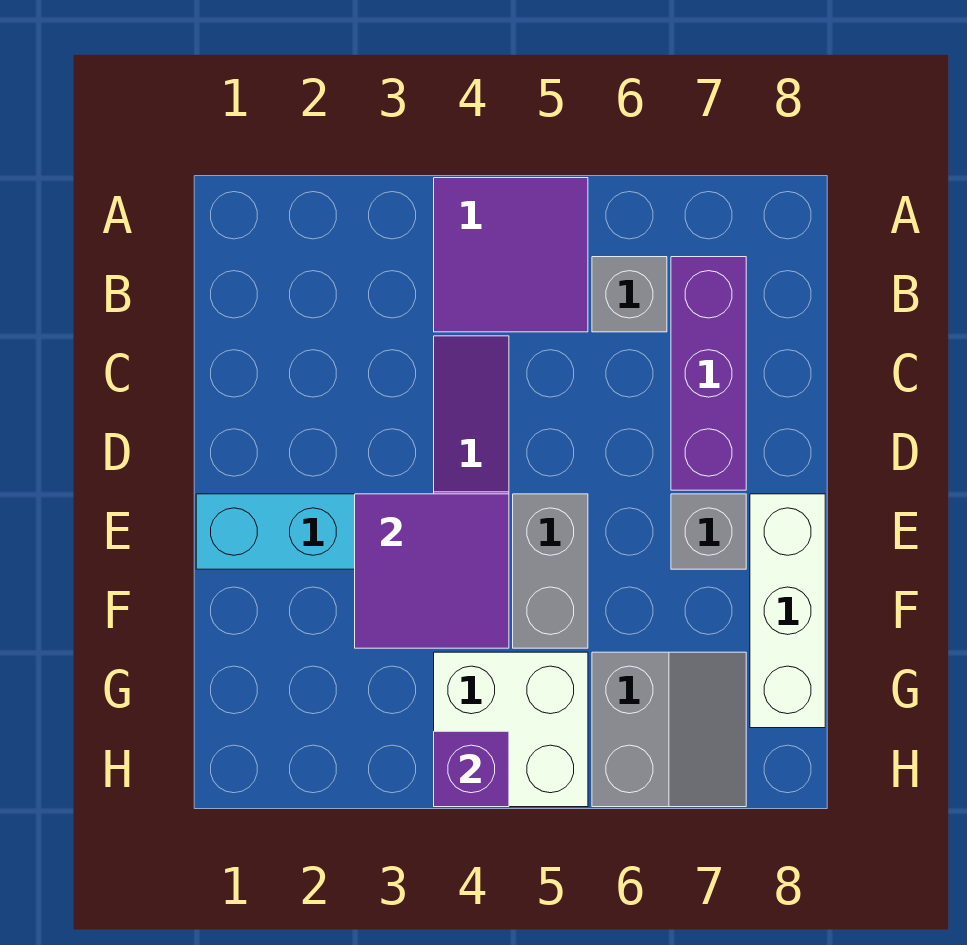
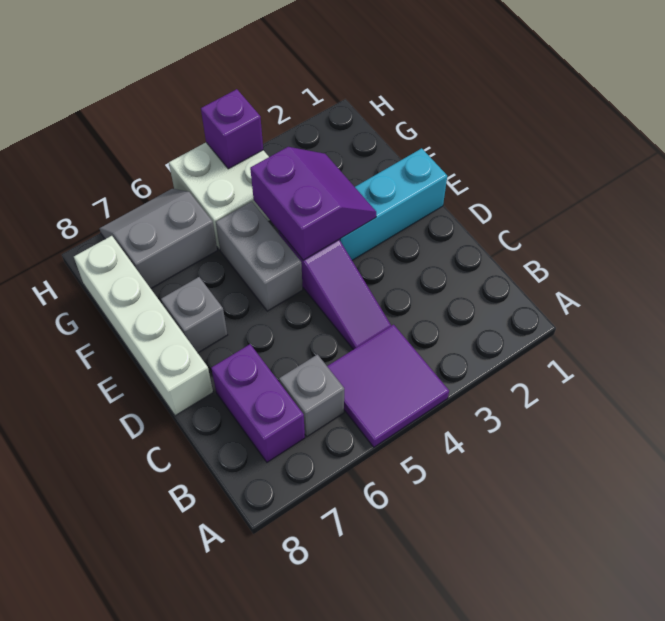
purple brick B7:D7 level 1 -> purple brick B7:C7 level 1
purple tile E3:F4 level 2 -> purple slope E3:F4 level 2 top 4
white brick E8:G8 level 1 -> white brick D8:G8 level 1
grey slope G6:H7 level 1 top 6 -> grey slope G6:H7 level 1 top G

